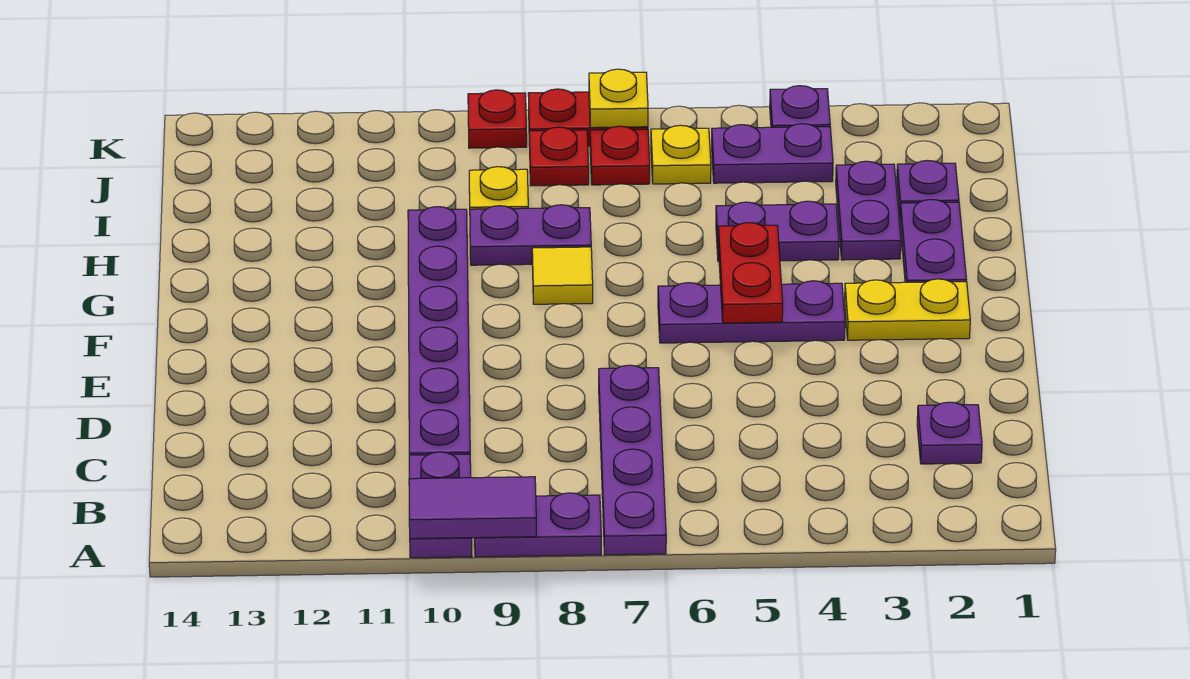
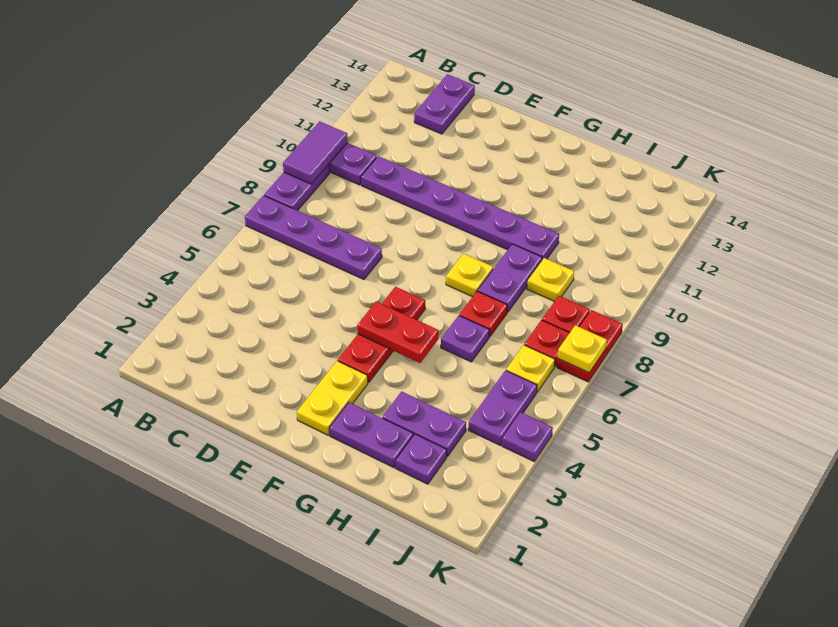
purple plate C2 level 1 -> purple plate H6 level 1
purple plate F4:F6 level 1 -> red plate F4:F6 level 1
yellow tile G8 level 1 -> yellow plate G8 level 1
purple plate H4:H5 level 1 -> purple plate C13:C14 level 1
red plate K9 level 1 -> red plate H7 level 1

